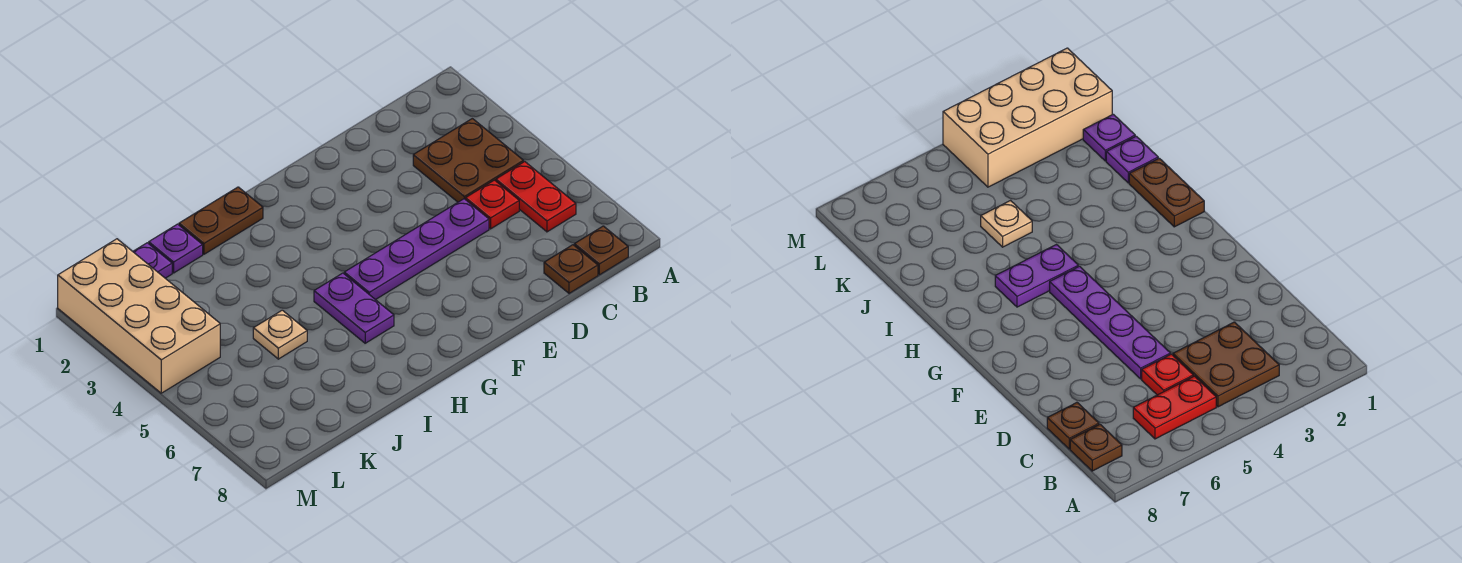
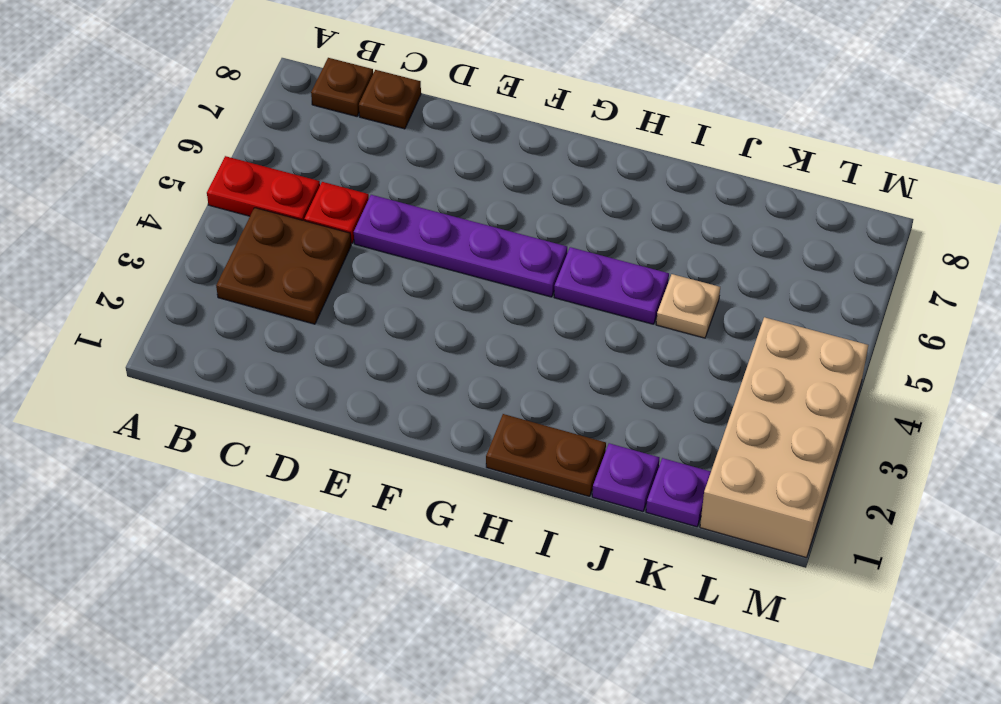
red plate B5:B6 level 1 -> red plate A5:B5 level 1
purple plate H5:H6 level 1 -> purple plate H5:I5 level 1

